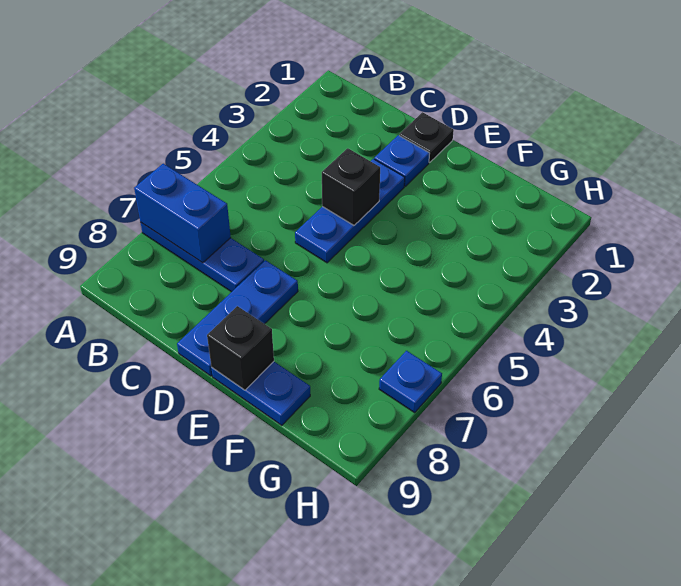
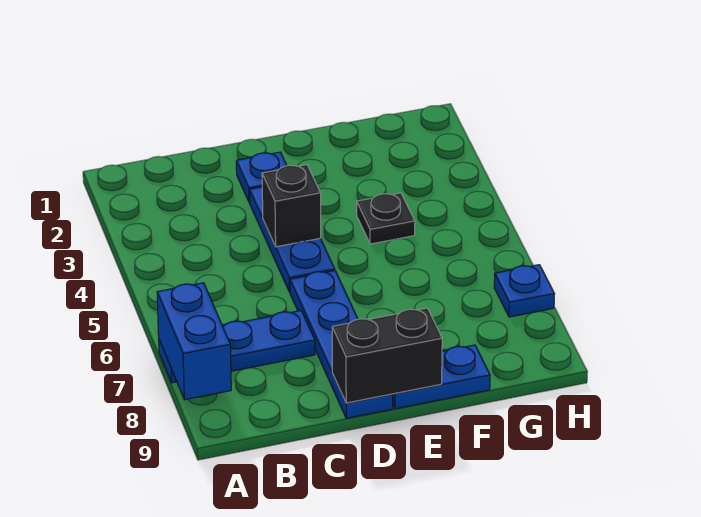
blue brick A7:B7 level 2 -> blue brick A7:A8 level 2
black plate D1 level 1 -> black plate F4 level 1
blue plate D7:D9 level 1 -> blue plate D6:D9 level 1
black brick E9 level 2 -> black brick D9:E9 level 2

